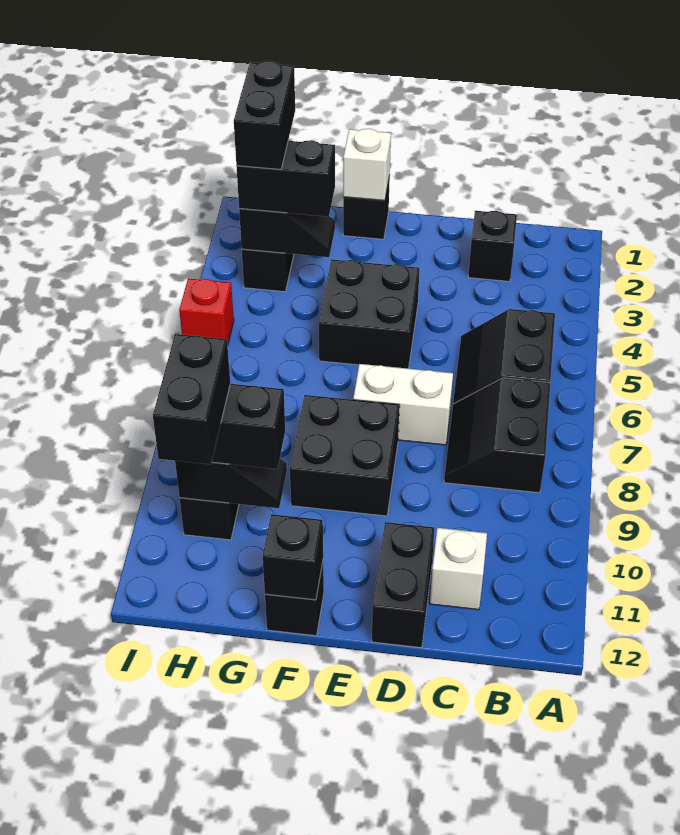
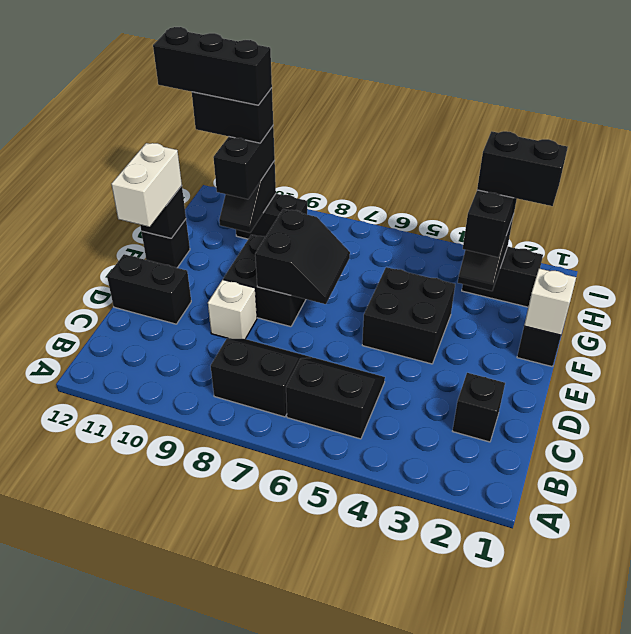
white brick C11 level 1 -> white brick D9 level 1
white brick D7:E7 level 1 -> white brick E12:F12 level 3
none -> black slope E7:F8 level 2 top 8
none -> black brick H10:H12 level 5
red brick I5 level 1 -> none

